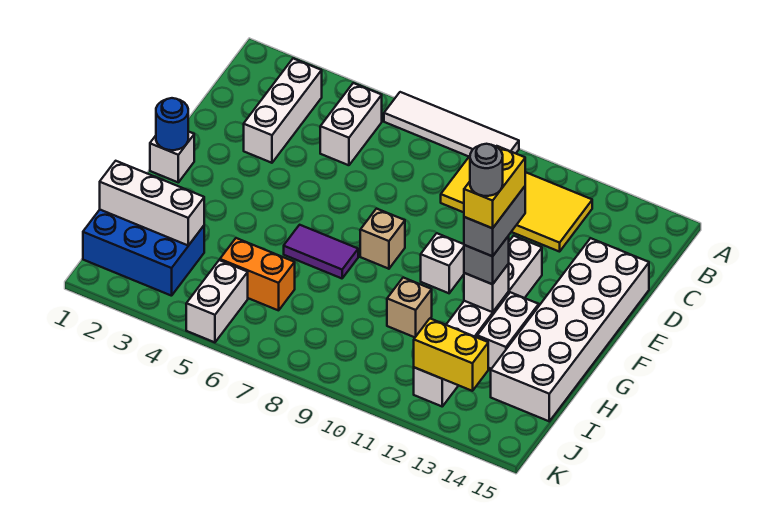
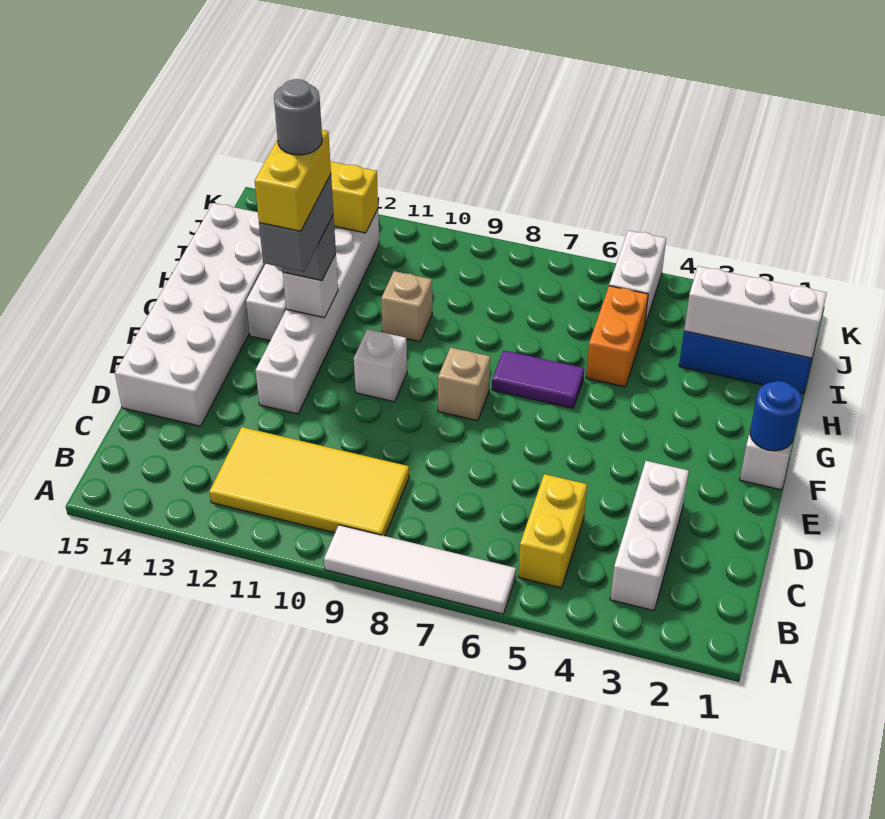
white brick B5:C5 level 1 -> yellow brick B5:C5 level 1
orange brick I5:I6 level 1 -> orange brick H5:I5 level 1

